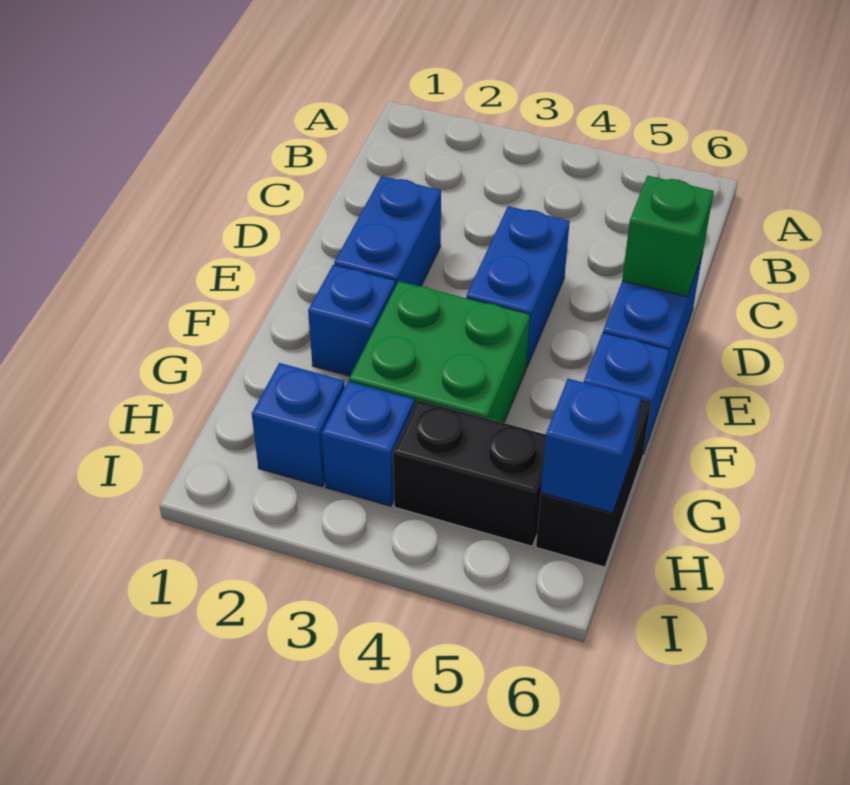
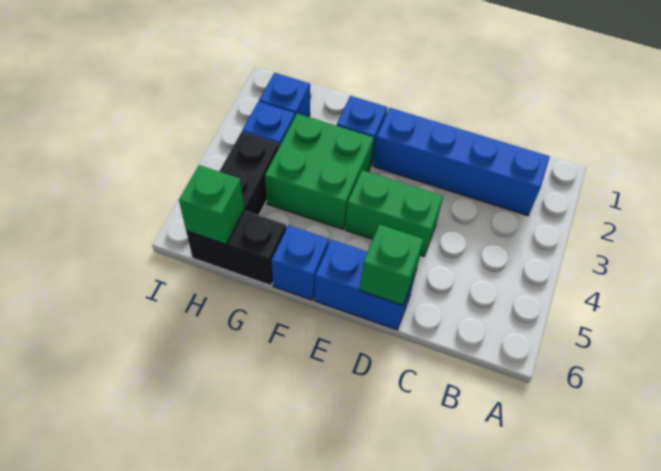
blue brick D2:E2 level 1 -> blue brick B2:E2 level 1
blue brick D4:E4 level 1 -> green brick D4:E4 level 1
blue brick H6 level 2 -> green brick H6 level 2

